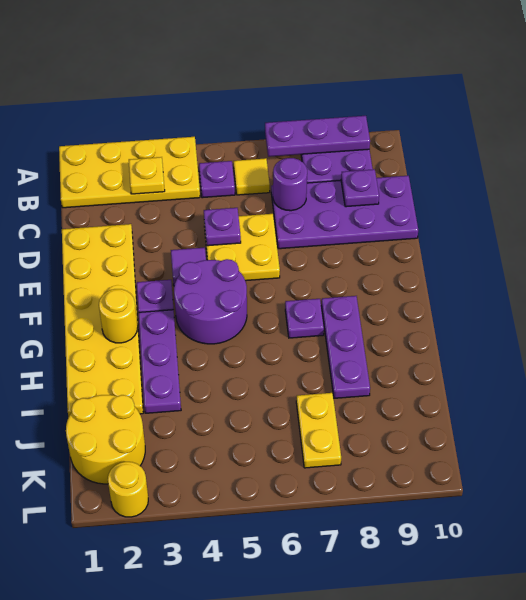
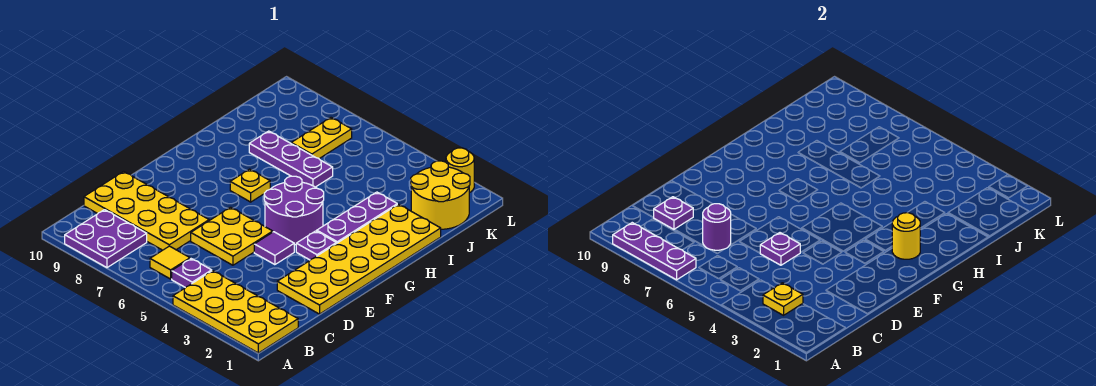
purple plate C7:D10 level 1 -> yellow plate C7:D10 level 1
purple plate G7 level 1 -> yellow plate G7 level 1
purple plate G8:I8 level 1 -> purple plate I6:I8 level 1

